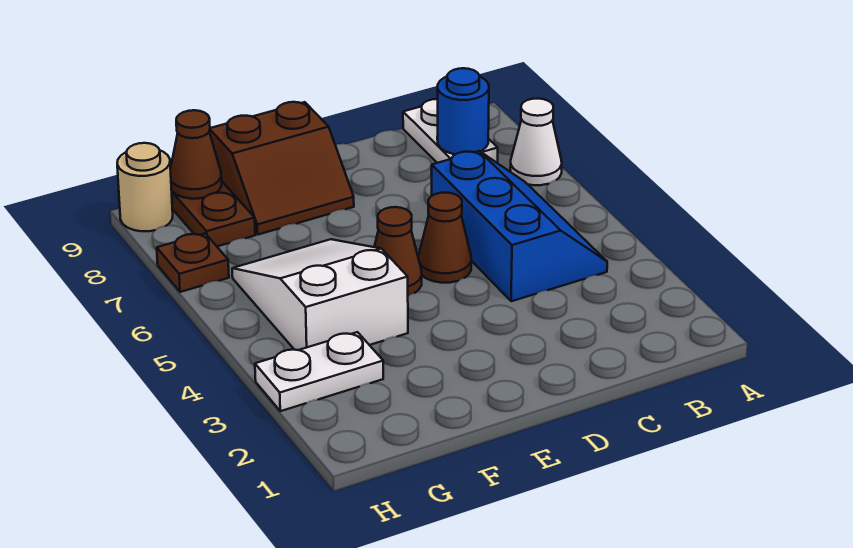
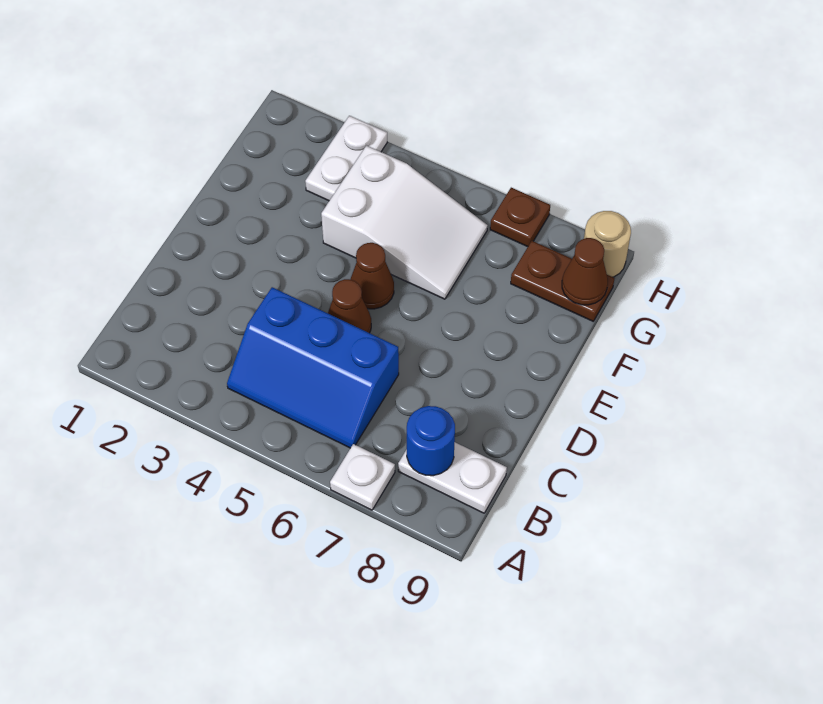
white cone A7 level 1 -> white plate A7 level 1
brown slope E8:F9 level 1 top 9 -> none

